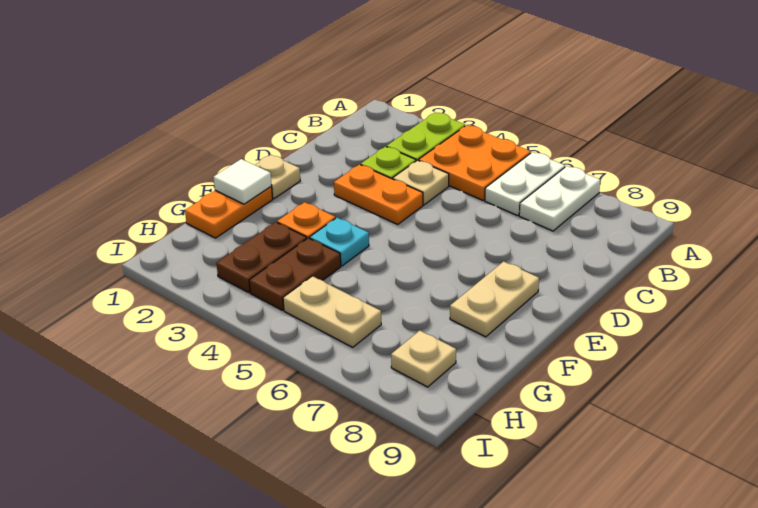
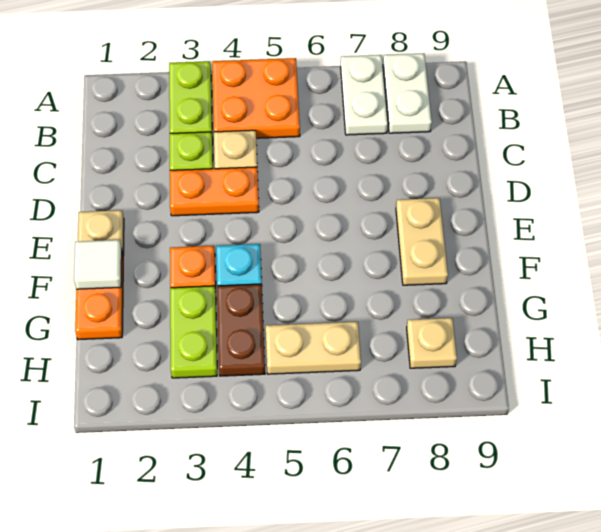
white plate A6:B6 level 1 -> white plate A8:B8 level 1
brown plate G3:H3 level 1 -> lime plate G3:H3 level 1

